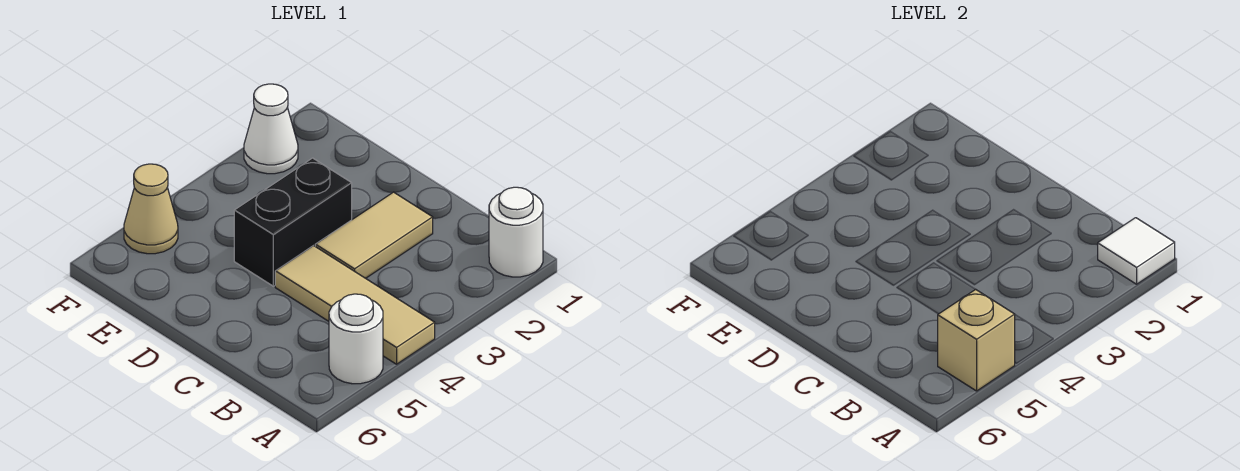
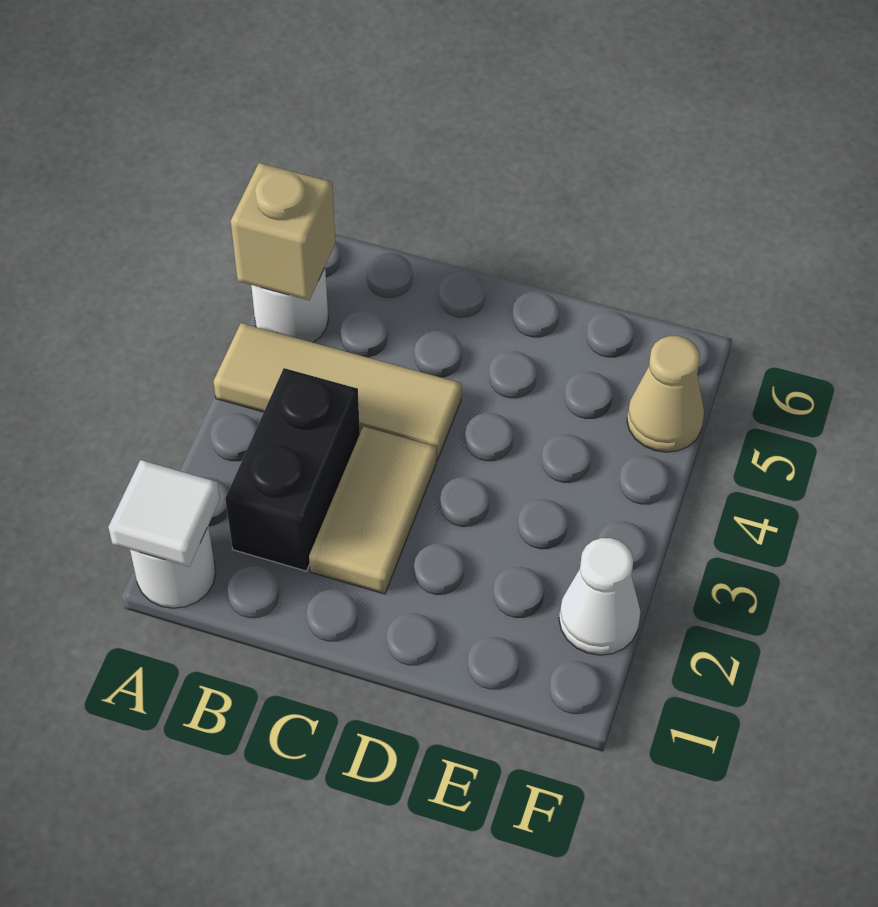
black brick D3:D4 level 1 -> black brick B2:B3 level 1

